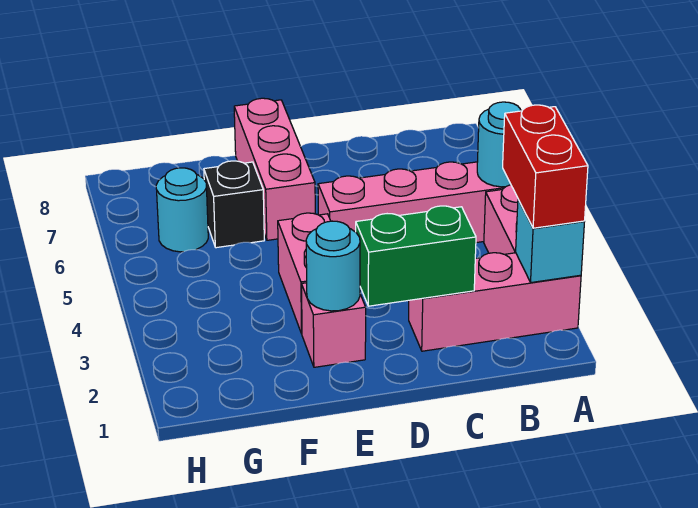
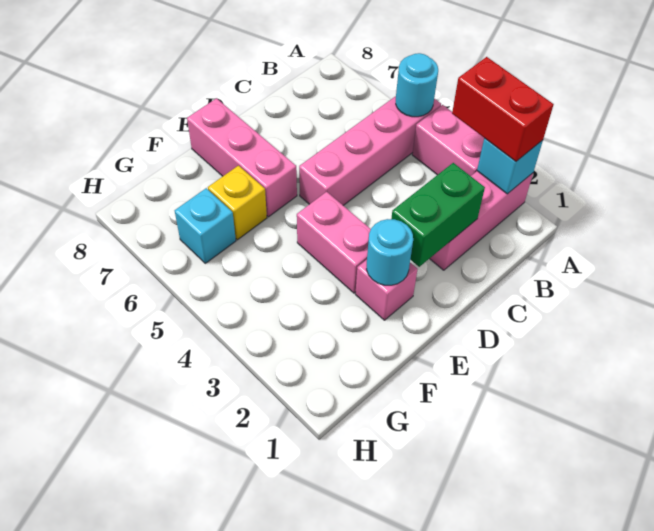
black brick F6 level 1 -> yellow brick F6 level 1
cyan round brick G6 level 1 -> cyan brick G6 level 1

